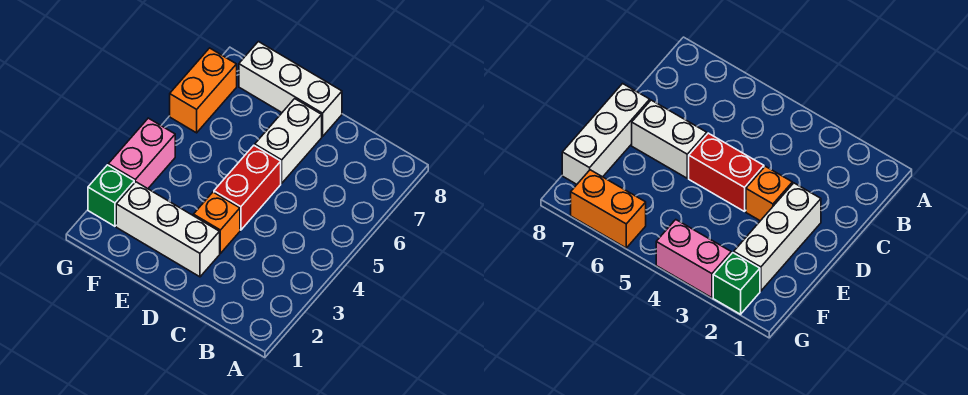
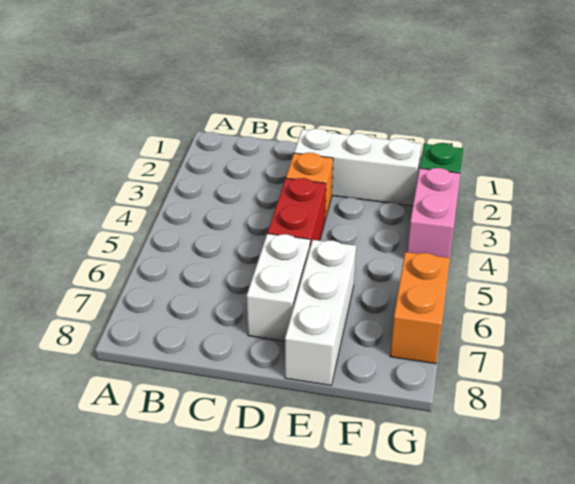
white brick D8:F8 level 1 -> white brick E6:E8 level 1

